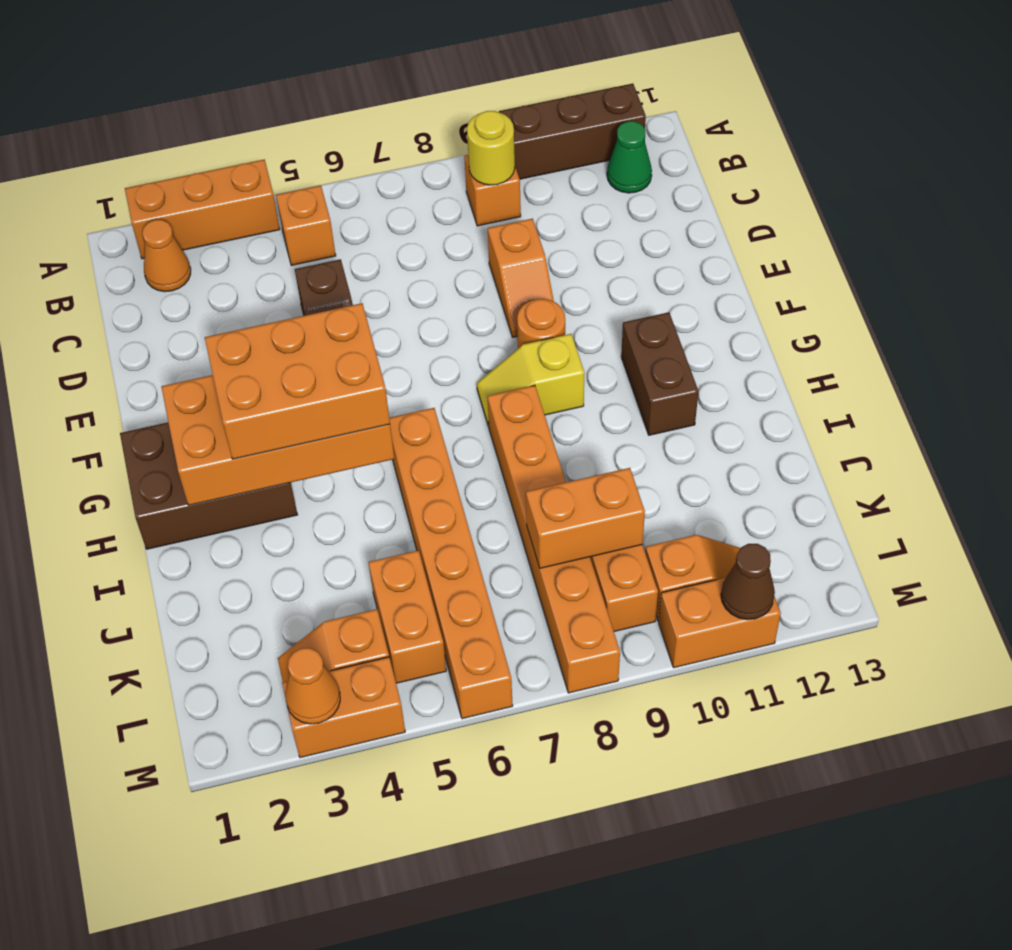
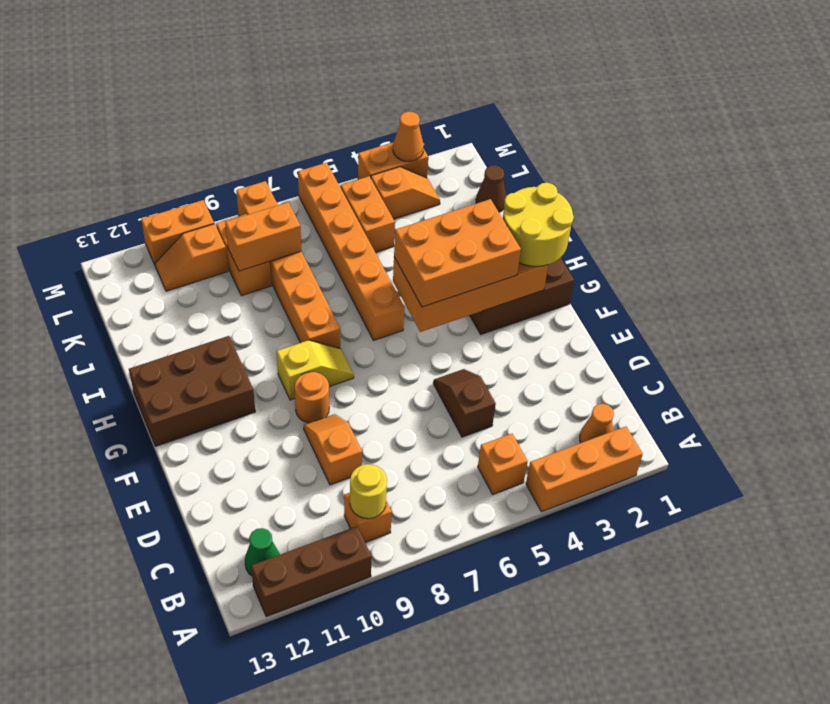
none -> yellow round brick G1:H2 level 3
brown brick G11:H11 level 1 -> brown brick G11:H13 level 1
brown cone M11 level 2 -> brown cone K1 level 1

